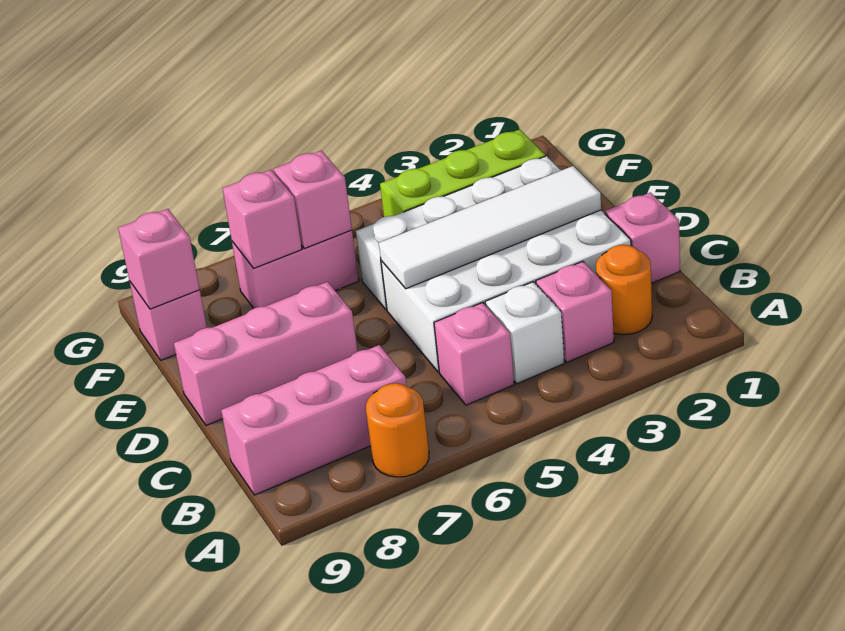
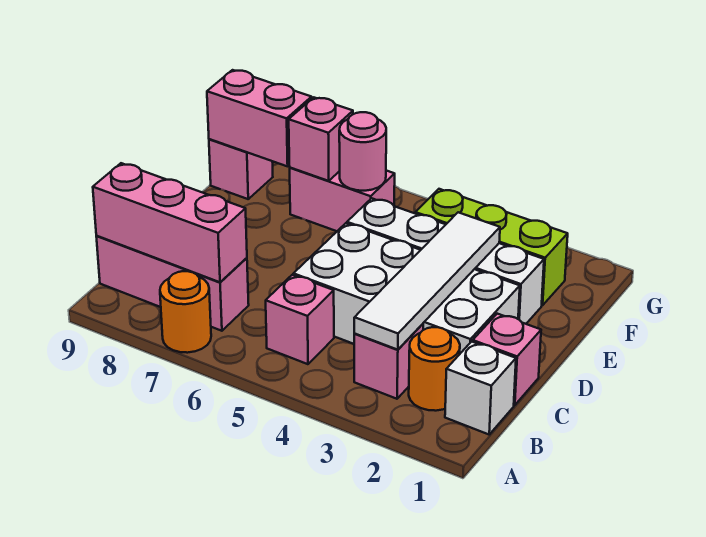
white brick B4 level 1 -> white brick B1 level 1
white tile D2:D5 level 2 -> white tile B3:E3 level 2
pink brick D7:D9 level 1 -> pink brick B7:B9 level 2
pink brick F6 level 2 -> pink round brick F6 level 2
pink brick F9 level 2 -> pink brick F8:F9 level 2

